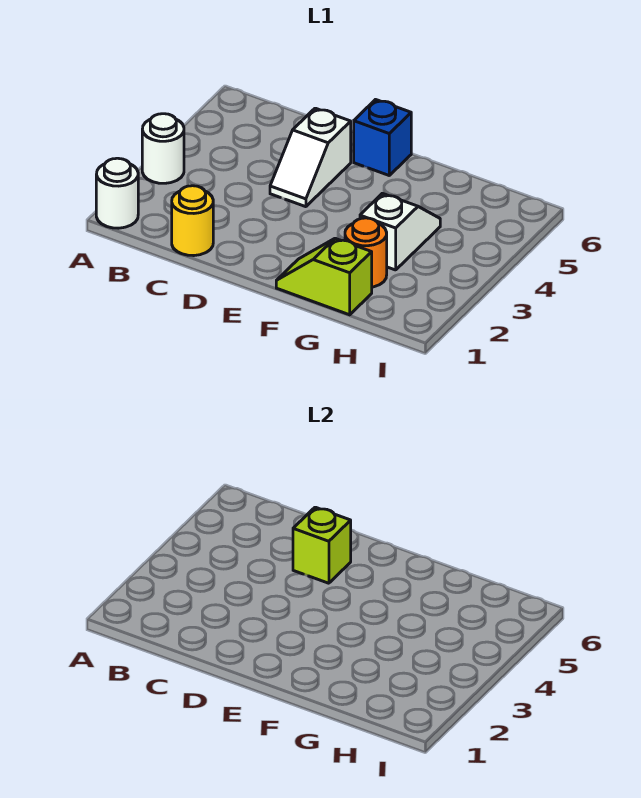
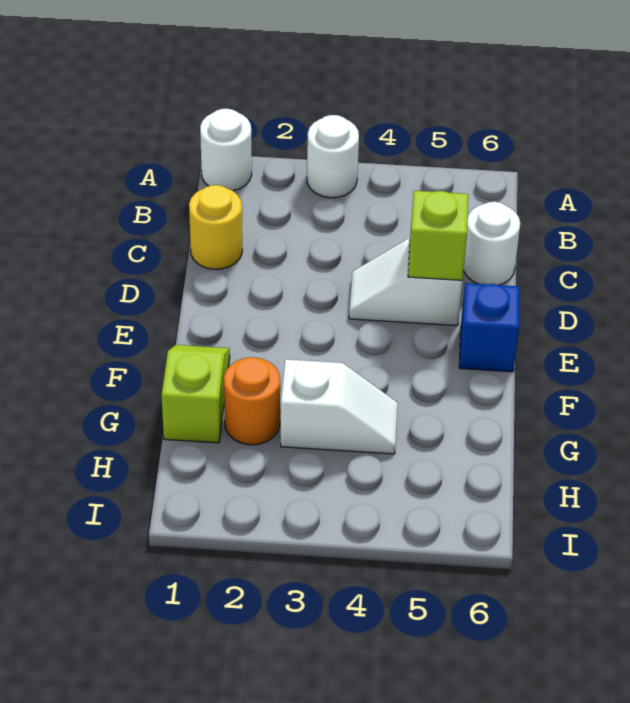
none -> white round brick C6 level 1

